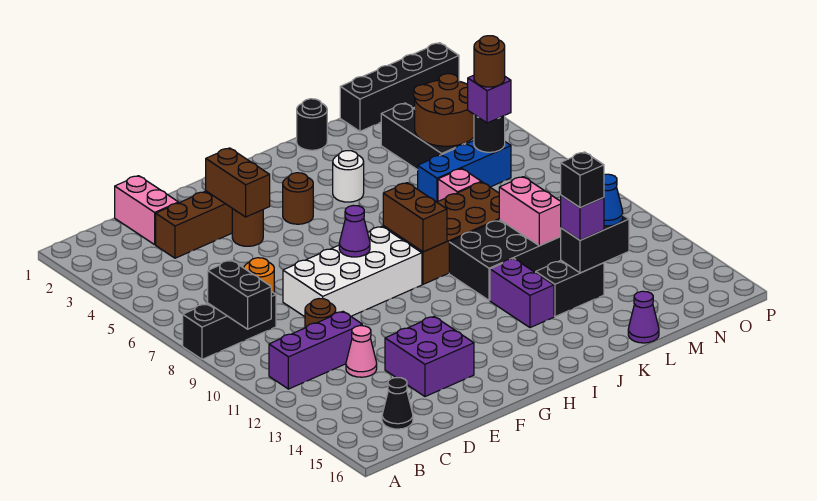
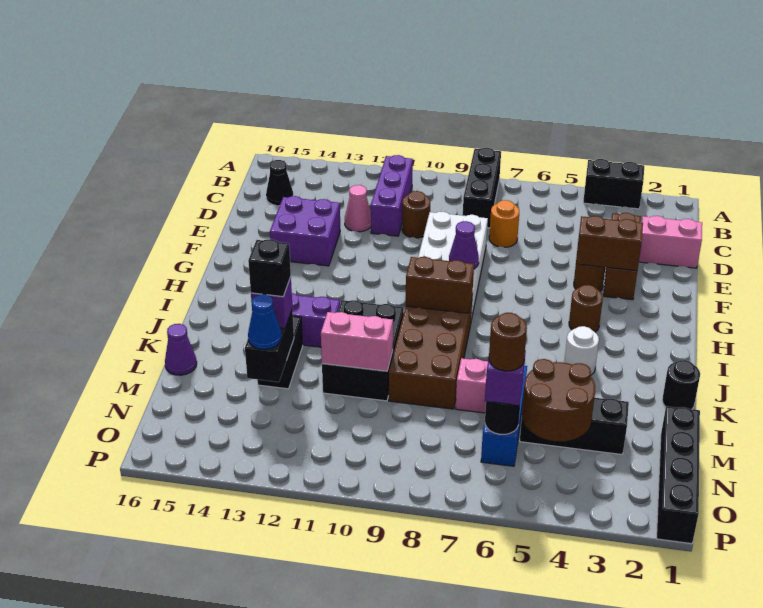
black brick B8:B9 level 2 -> black brick A3:A4 level 1

